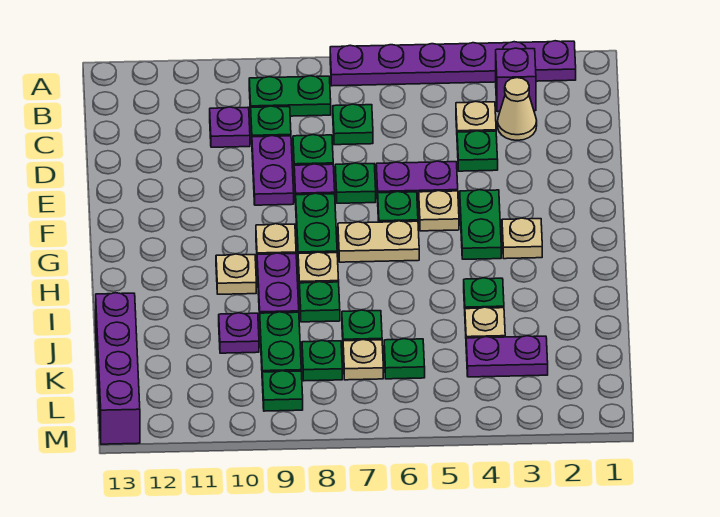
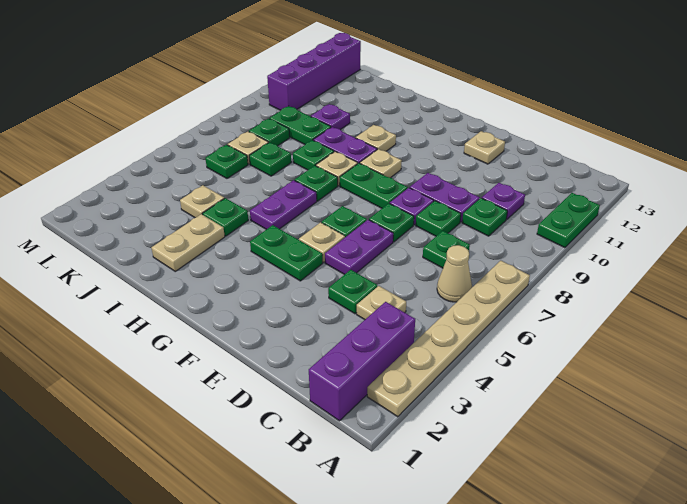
purple plate A2:A7 level 1 -> tan plate A2:A7 level 1
purple brick B3 level 1 -> purple brick B1:B3 level 1
green plate B8:B9 level 1 -> green plate A10:A11 level 1
tan cone C3 level 1 -> tan cone B6 level 1
tan plate G3 level 1 -> tan plate E12 level 1
tan plate G6:G7 level 1 -> tan plate I2:I3 level 1
purple brick J13:M13 level 1 -> purple brick L10:L13 level 1
purple plate K3:K4 level 1 -> purple plate H5:H6 level 1
green plate L9 level 1 -> green plate H7 level 1

